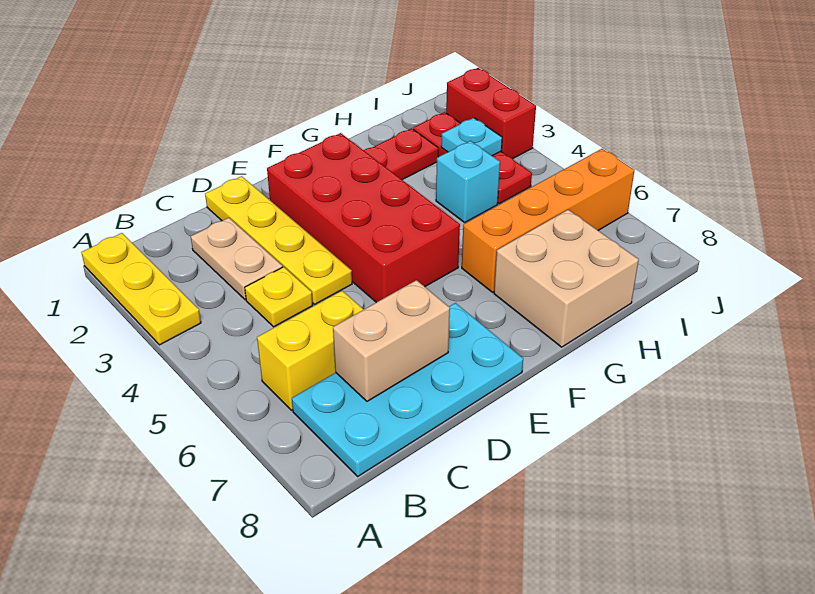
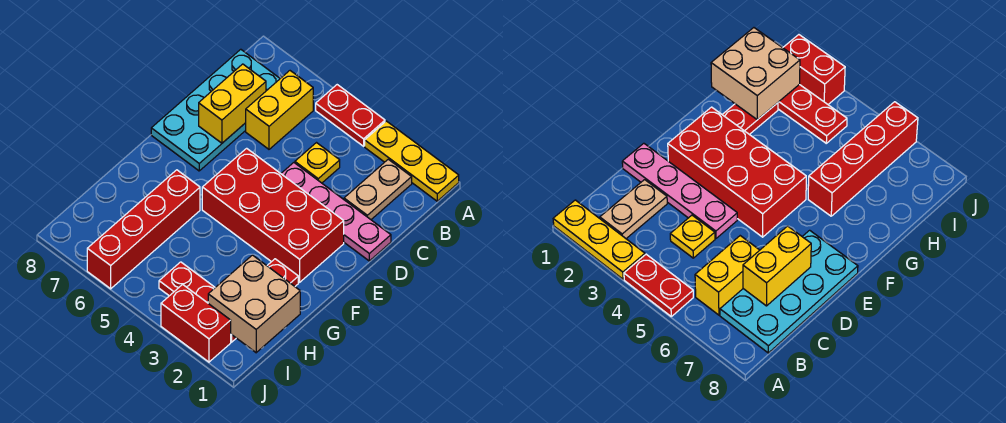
none -> red plate A4:A5 level 1
tan plate C2:C3 level 1 -> tan plate B2:C2 level 1
tan brick C7:D7 level 2 -> yellow brick C7:D7 level 2
yellow plate D1:D4 level 1 -> pink plate D1:D4 level 1
orange brick G6:J6 level 1 -> red brick G6:J6 level 1
tan brick G7:H8 level 1 -> tan brick H1:I2 level 2
cyan brick H4 level 1 -> none
cyan plate I3 level 2 -> none

